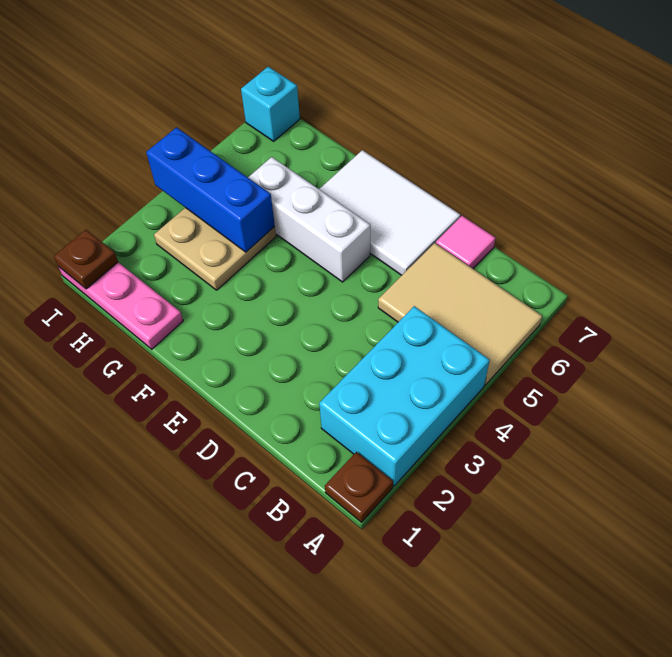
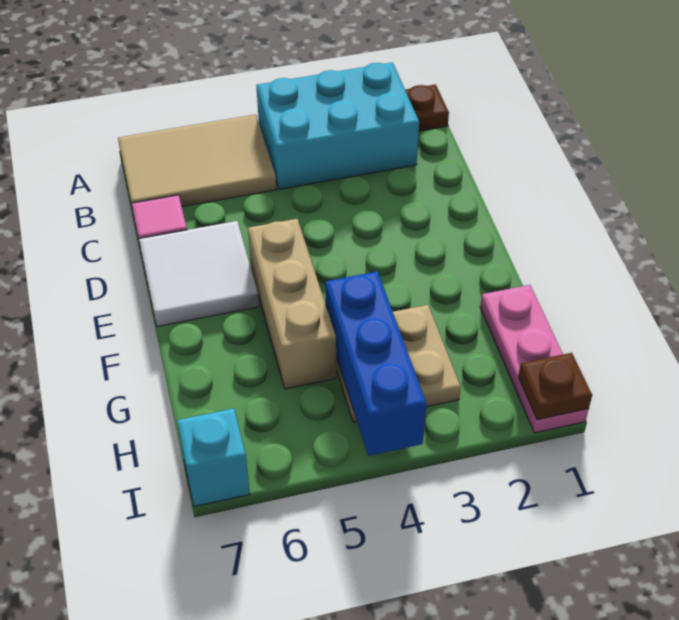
tan tile A5:C6 level 1 -> tan tile A5:B7 level 1
white tile D6:F7 level 1 -> white tile D6:E7 level 1
white brick E5:G5 level 1 -> tan brick E5:G5 level 1

